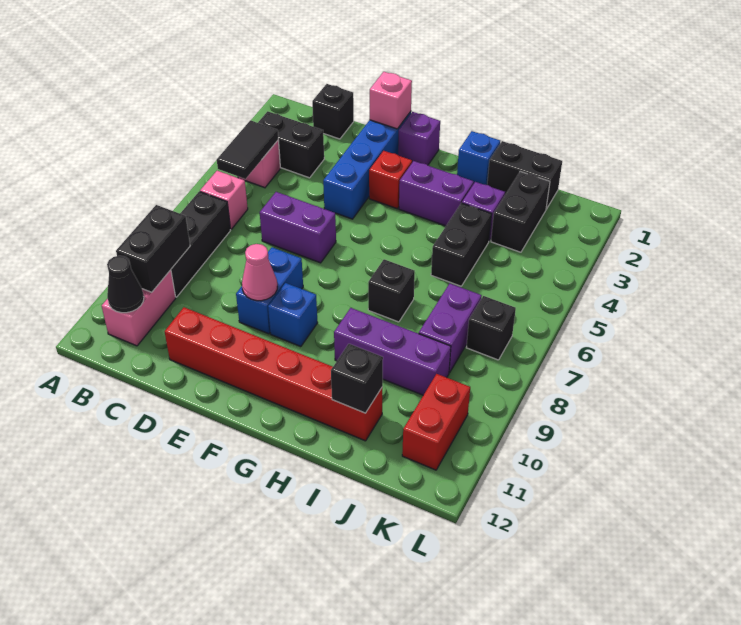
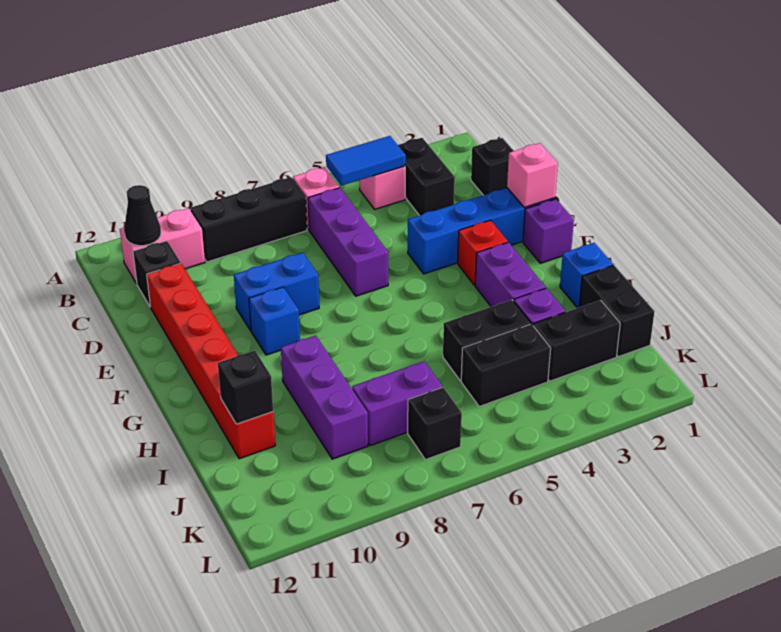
black tile B4:B5 level 2 -> blue tile B4:B5 level 2
black brick B9:B10 level 2 -> black brick J4:J5 level 1
purple brick D6:E6 level 1 -> purple brick C6:E6 level 1
pink cone E9 level 2 -> none
black brick H7 level 1 -> black brick C11 level 1
red brick K10:K11 level 1 -> none

